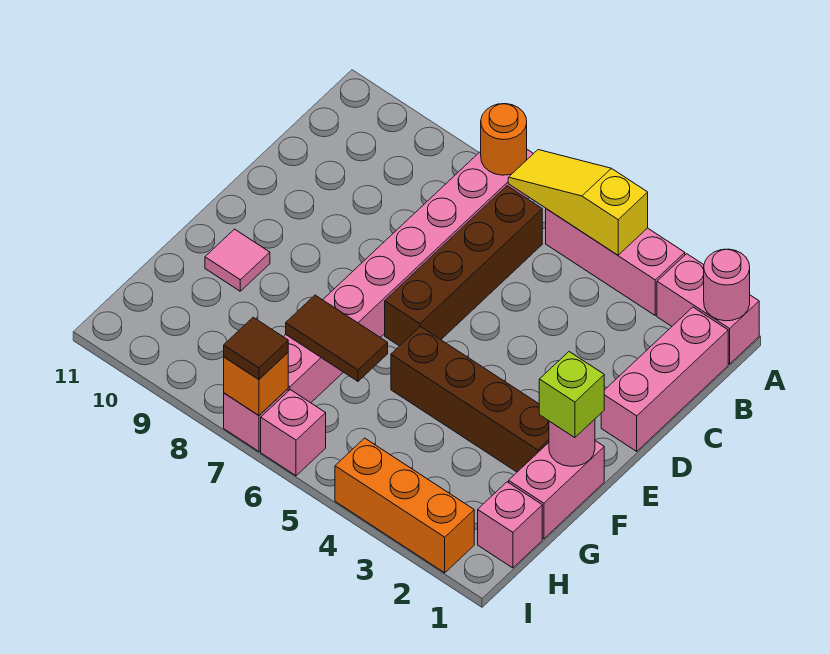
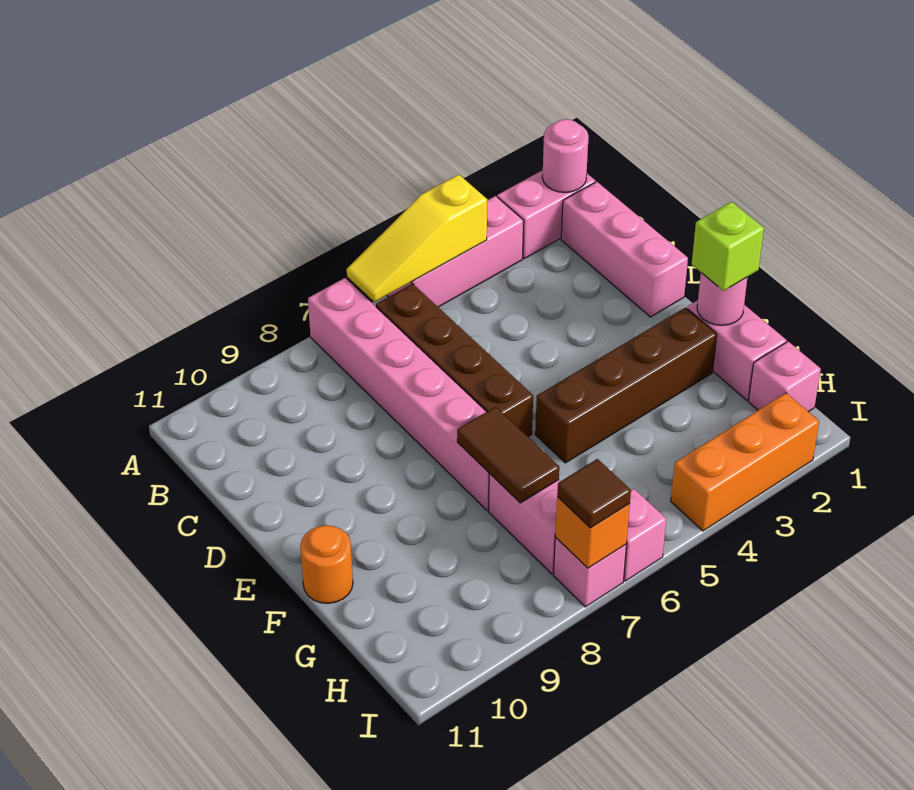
orange round brick A7 level 2 -> orange round brick F11 level 1
pink tile F10 level 1 -> none
brown tile G6:G7 level 2 -> brown tile F7:G7 level 2

